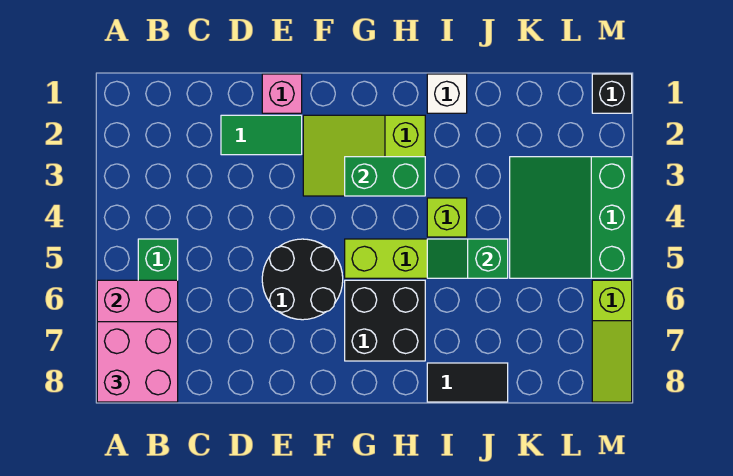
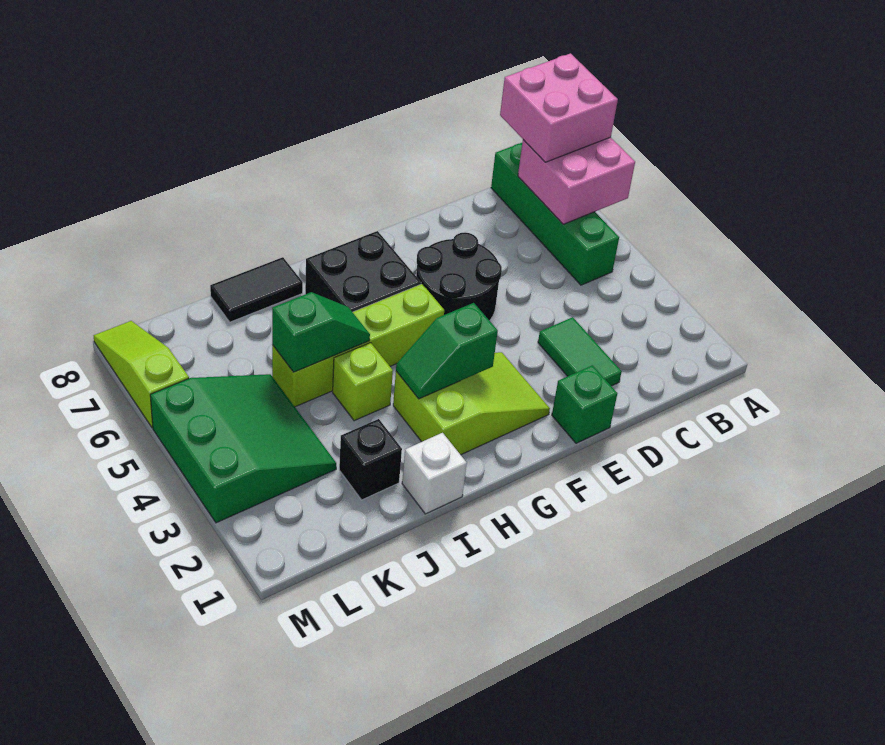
green tile D2:E2 level 1 -> green tile D2:D3 level 1
pink brick E1 level 1 -> green brick E1 level 1
green brick G3:H3 level 2 -> green slope G3:H3 level 2 top G
black brick M1 level 1 -> black brick J2 level 1

